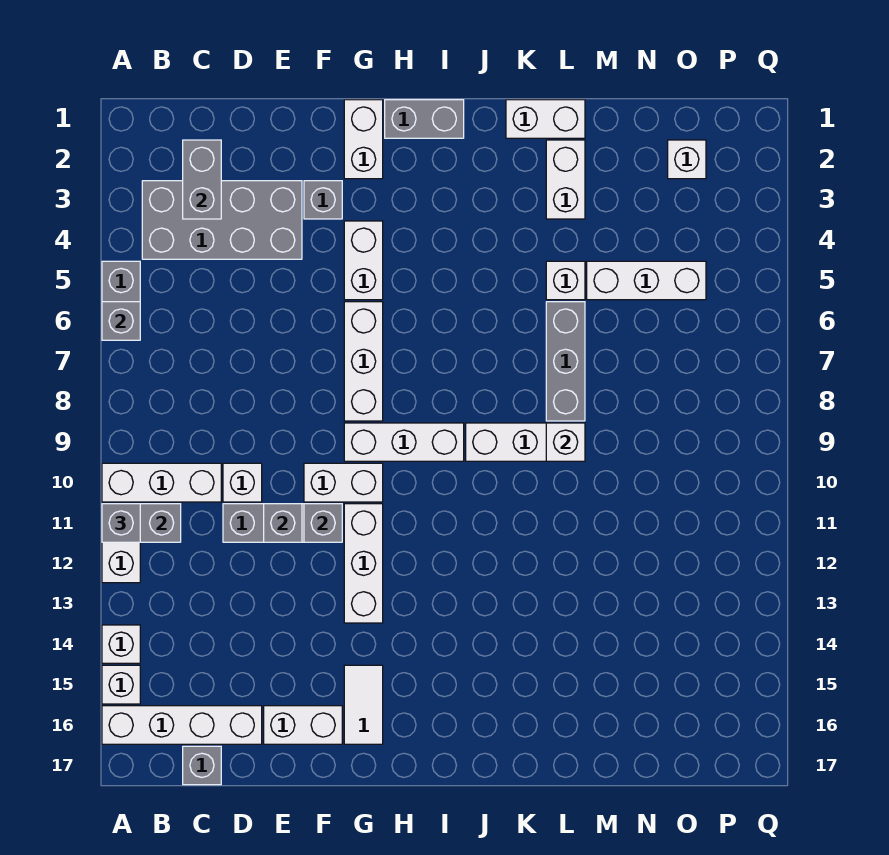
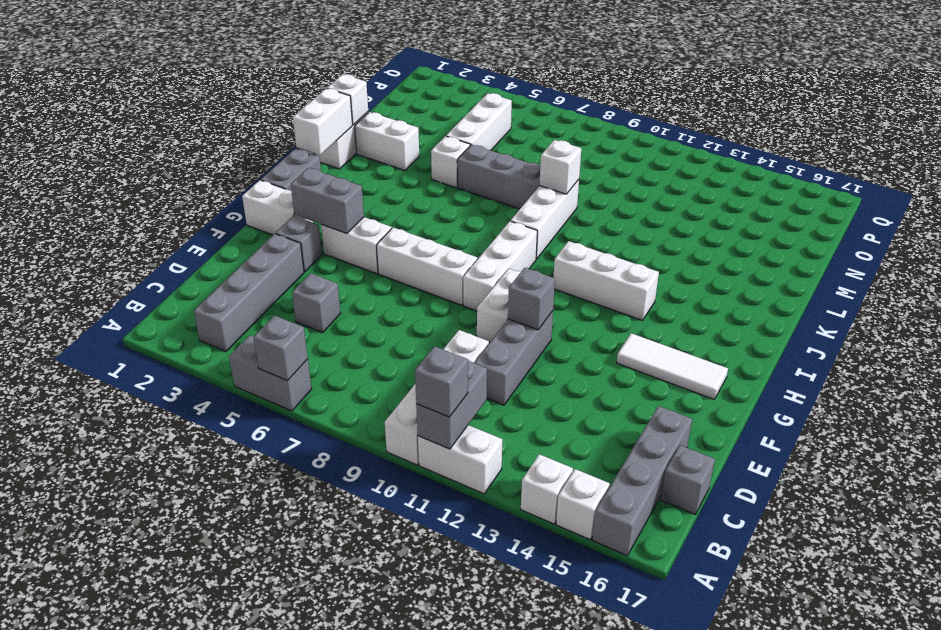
white brick A16:D16 level 1 -> grey brick A16:D16 level 1
grey brick B3:E4 level 1 -> grey brick B3:E3 level 1
grey brick C2:C3 level 2 -> grey brick G3:G4 level 2
grey brick E11 level 2 -> grey brick D5 level 1
white brick E16:F16 level 1 -> white brick J1:K1 level 2
white brick G11:G13 level 1 -> white brick I11:I13 level 1
white tile G15:G16 level 1 -> white tile G14:G16 level 1
white brick O2 level 1 -> white brick L1 level 2

